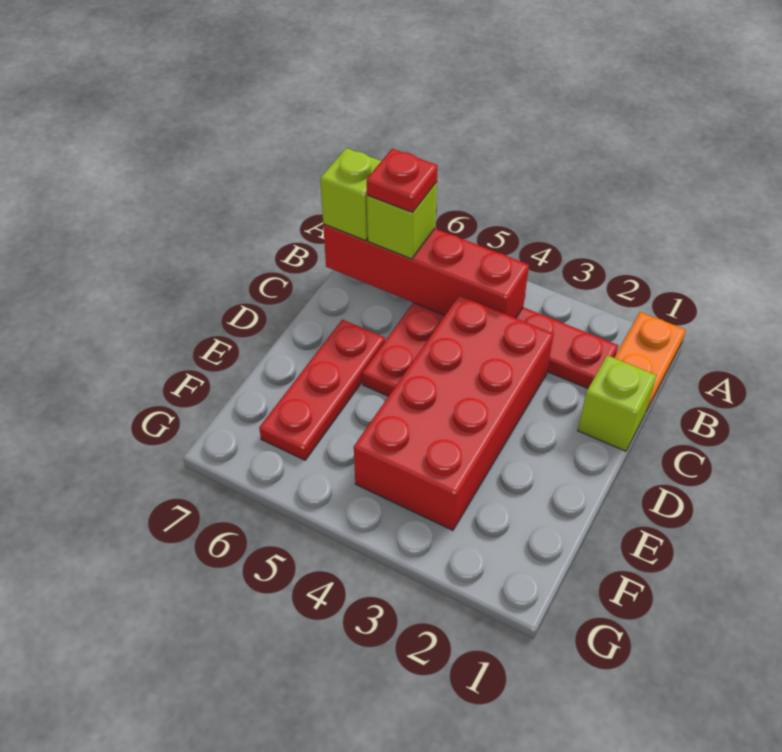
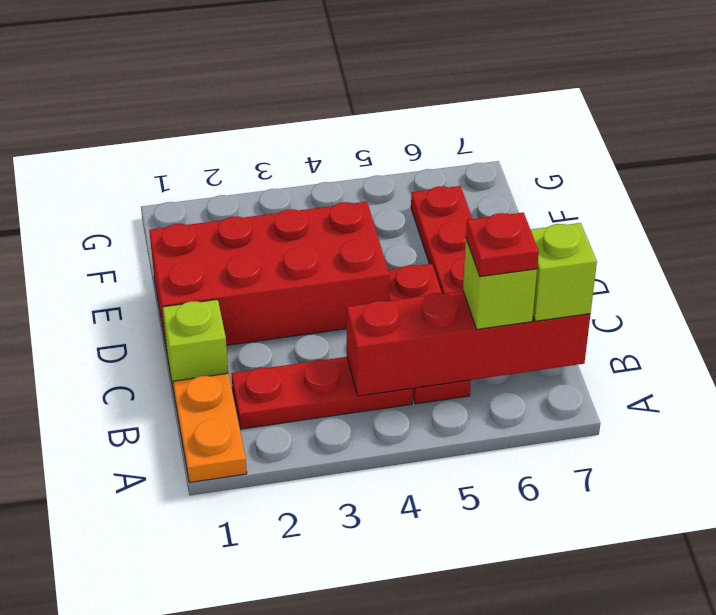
red brick C3:F4 level 1 -> red brick D1:E4 level 1

